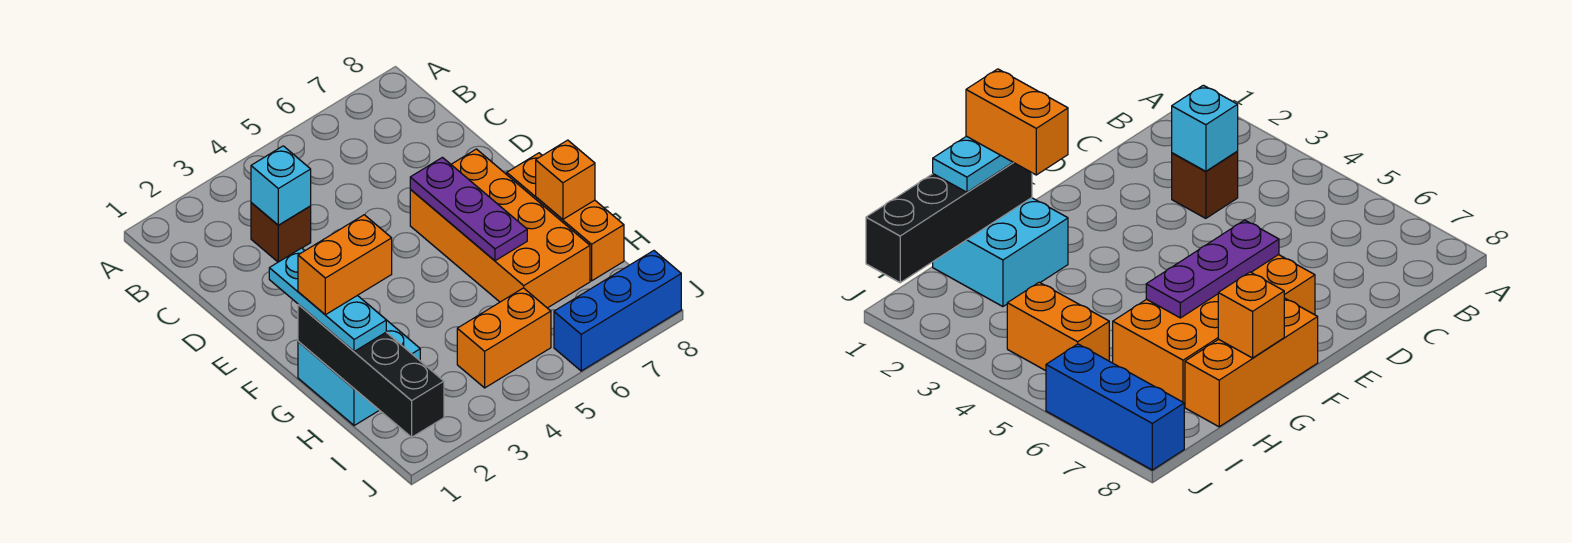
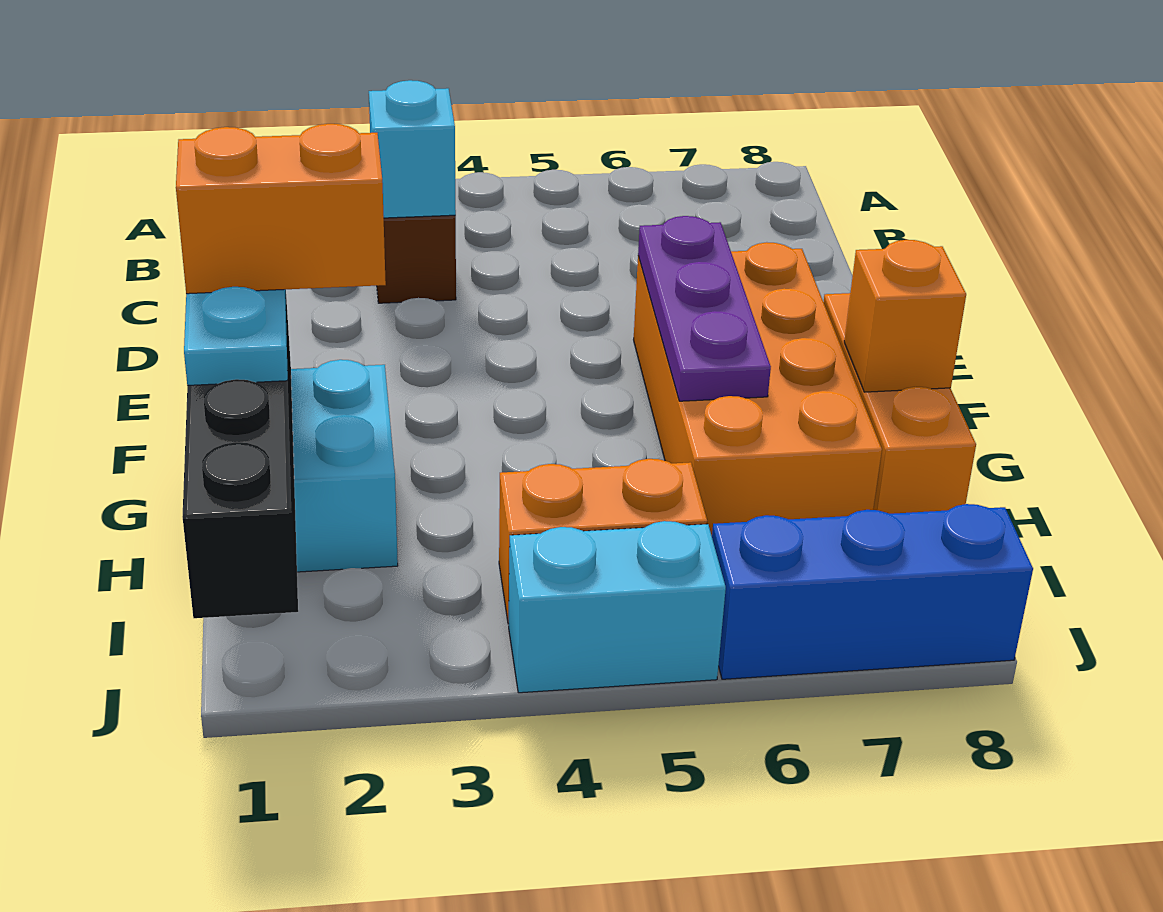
none -> cyan brick J4:J5 level 1

